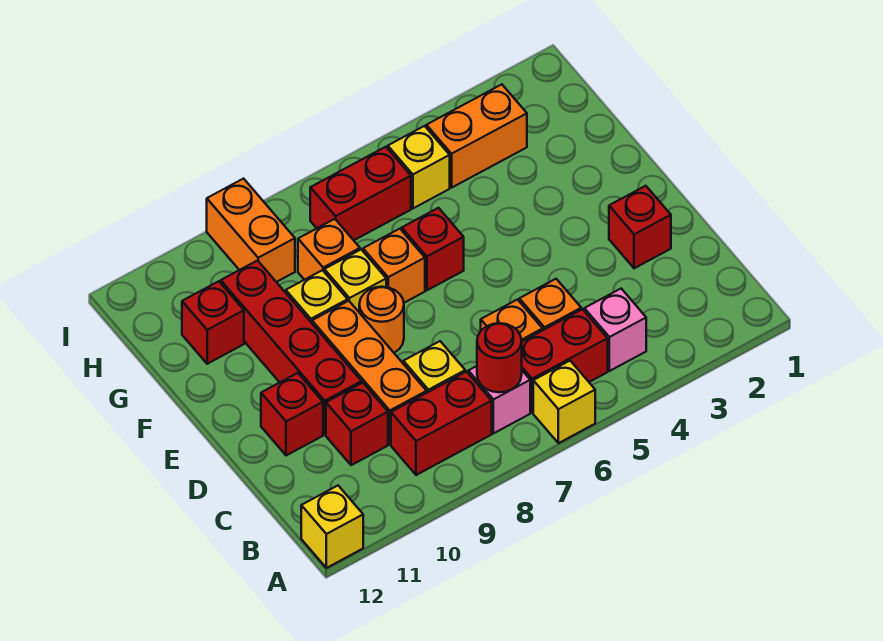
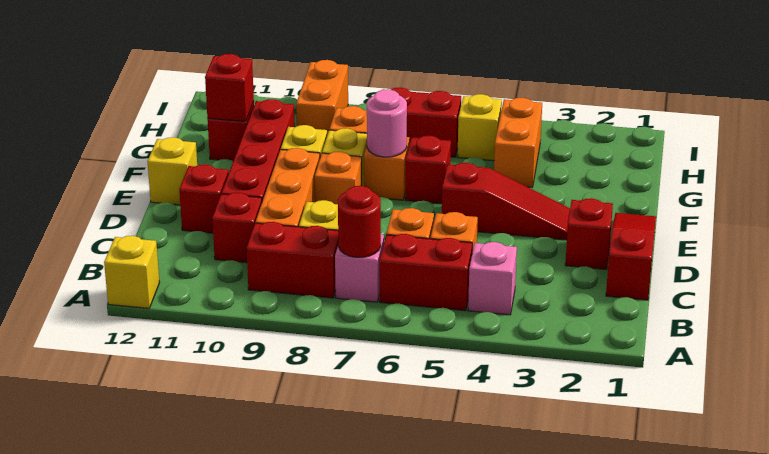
yellow brick A6 level 1 -> yellow brick E12 level 1
none -> red slope C1:E1 level 1 top C
none -> red slope E3:E5 level 1 top 5
orange round brick E8 level 1 -> orange brick E8 level 1
none -> pink round brick F7 level 2
none -> red brick G11 level 2
orange brick H3:H4 level 1 -> orange brick G4:H4 level 1

